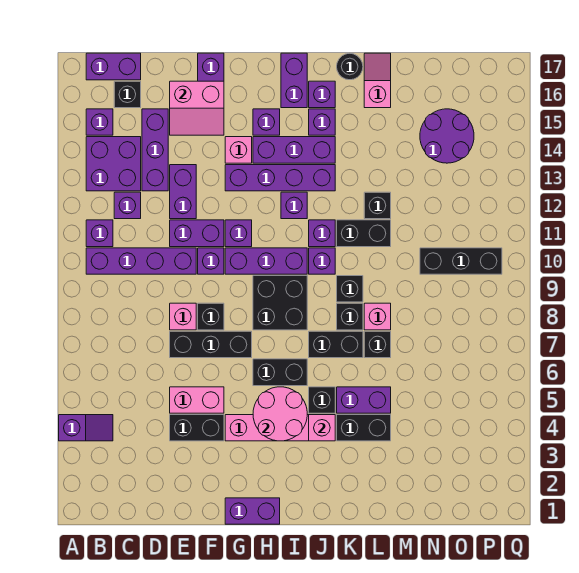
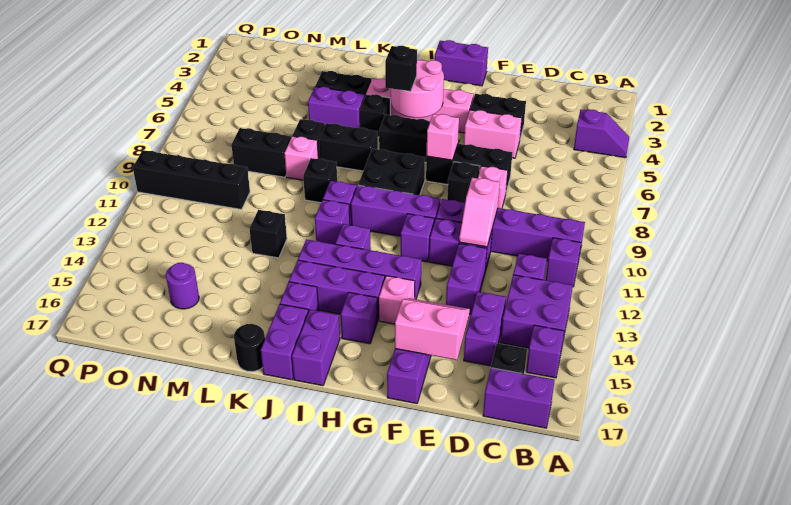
purple slope A4:B4 level 1 top A -> purple slope A4:B4 level 1 top B
purple brick D13:D15 level 1 -> purple brick D14:D15 level 1
pink brick J4 level 2 -> pink brick G7 level 2
purple brick J16 level 1 -> purple brick J16:J17 level 1
black brick K8 level 1 -> black brick I5 level 3
black brick K11:L11 level 1 -> black brick M8:N8 level 1
pink slope L16:L17 level 1 top 16 -> pink slope E10:E11 level 2 top 10
black brick N10:P10 level 1 -> black brick N10:Q10 level 1
purple round brick N14:O15 level 1 -> purple round brick N15 level 1

